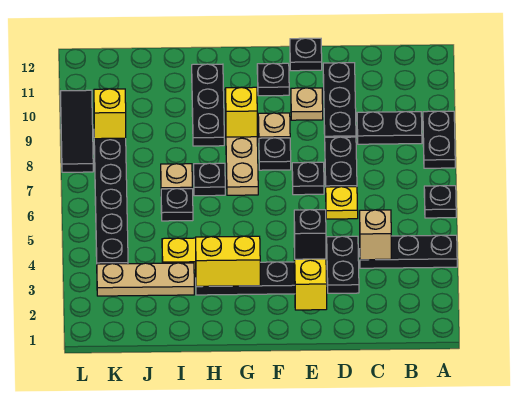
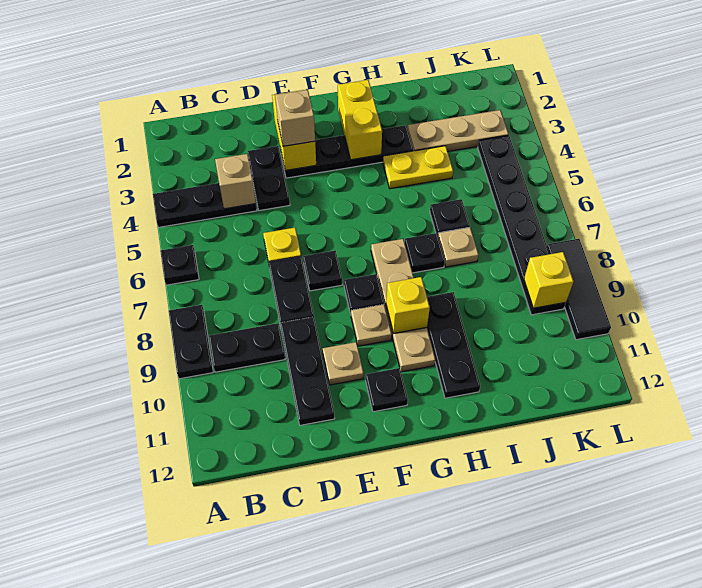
black brick E3 level 3 -> tan brick E3 level 3
black plate E12 level 1 -> none
yellow brick G3:H3 level 2 -> yellow brick G2:G3 level 2

